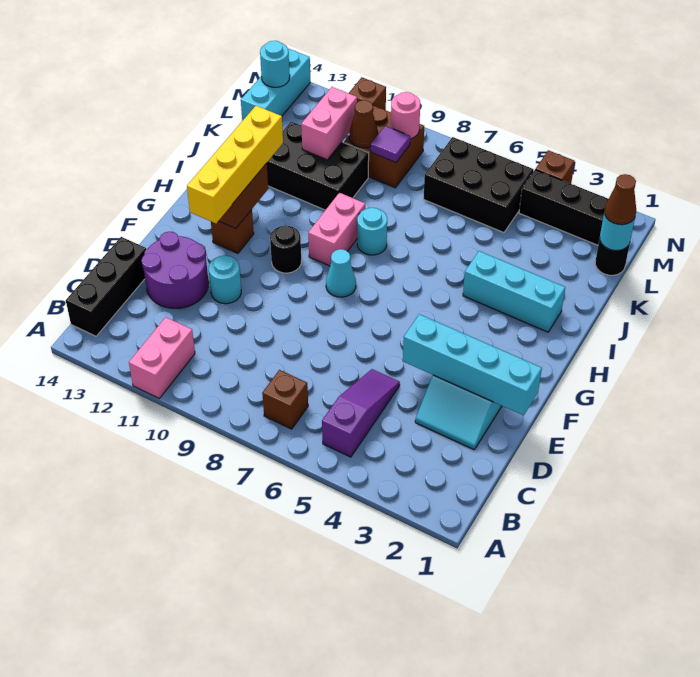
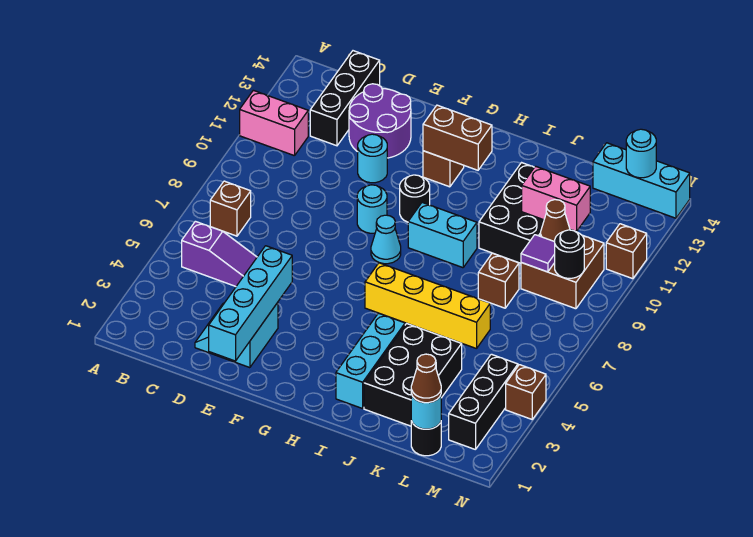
black brick B14:D14 level 1 -> black brick C12:C14 level 1
yellow brick F12:I12 level 3 -> yellow brick H6:K6 level 1
pink brick H9:I9 level 1 -> cyan brick H9:I9 level 1
cyan round brick I8 level 1 -> cyan round brick F9 level 1
none -> brown brick K8 level 1
black brick L5:M7 level 1 -> black brick J2:K4 level 1
pink round brick M9 level 2 -> black round brick M9 level 2

